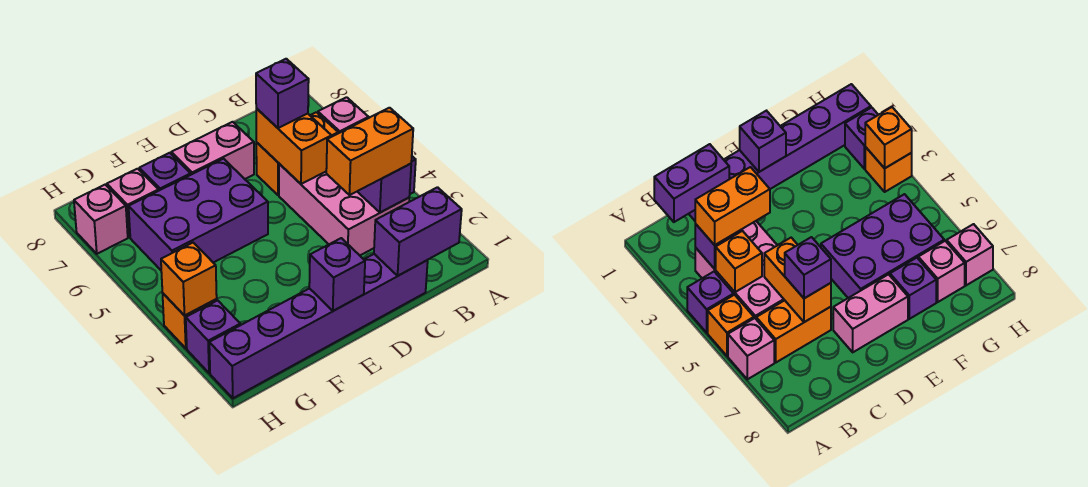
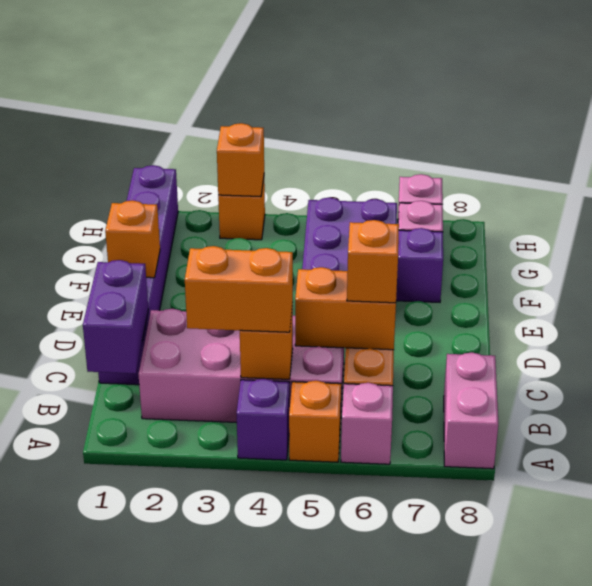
pink brick B3:C5 level 1 -> pink brick B2:C5 level 1
purple brick B3 level 2 -> none
orange brick B3:C3 level 3 -> orange brick B3:B4 level 3
purple brick C6 level 3 -> orange brick C6 level 3
pink brick D7:E7 level 1 -> pink brick A8:B8 level 1
purple brick E1 level 2 -> orange brick E1 level 2
purple brick H2 level 1 -> none

